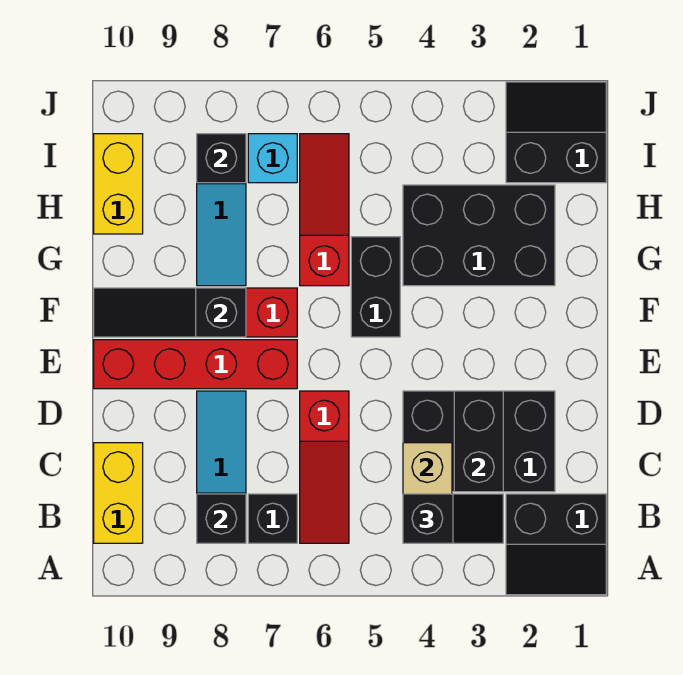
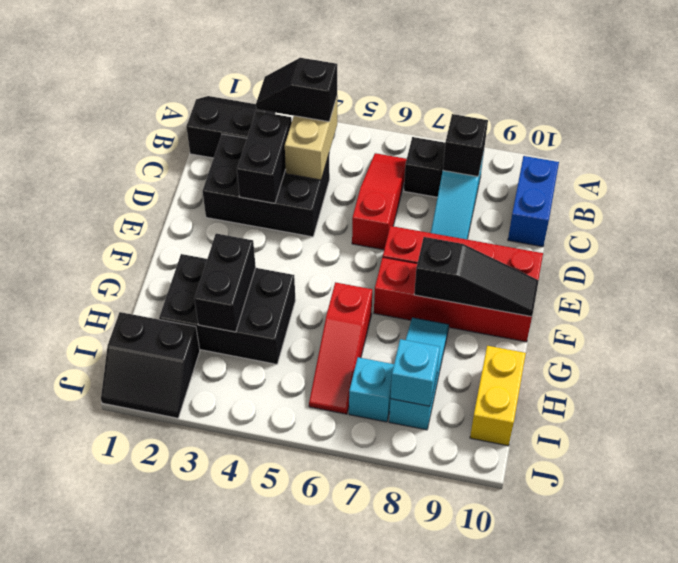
yellow brick B10:C10 level 1 -> blue brick B10:C10 level 1
black brick F5:G5 level 1 -> black brick G3:H3 level 2
black brick I8 level 2 -> cyan brick I8 level 2

